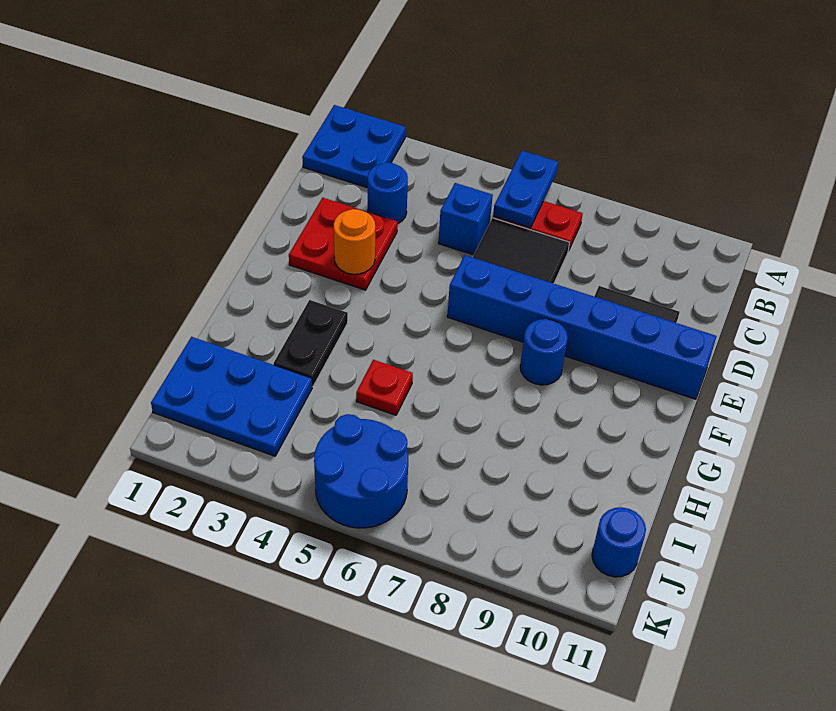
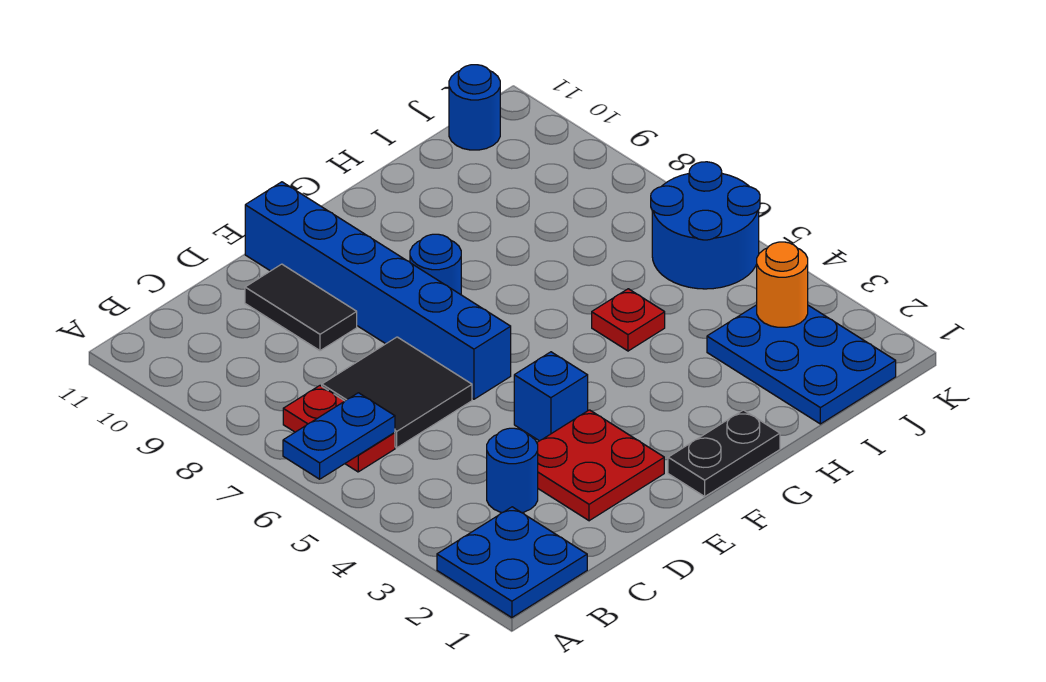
blue brick C5 level 1 -> blue brick E4 level 1
orange round brick E3 level 2 -> orange round brick J3 level 2
black plate G3:H3 level 1 -> black plate F1:G1 level 1

